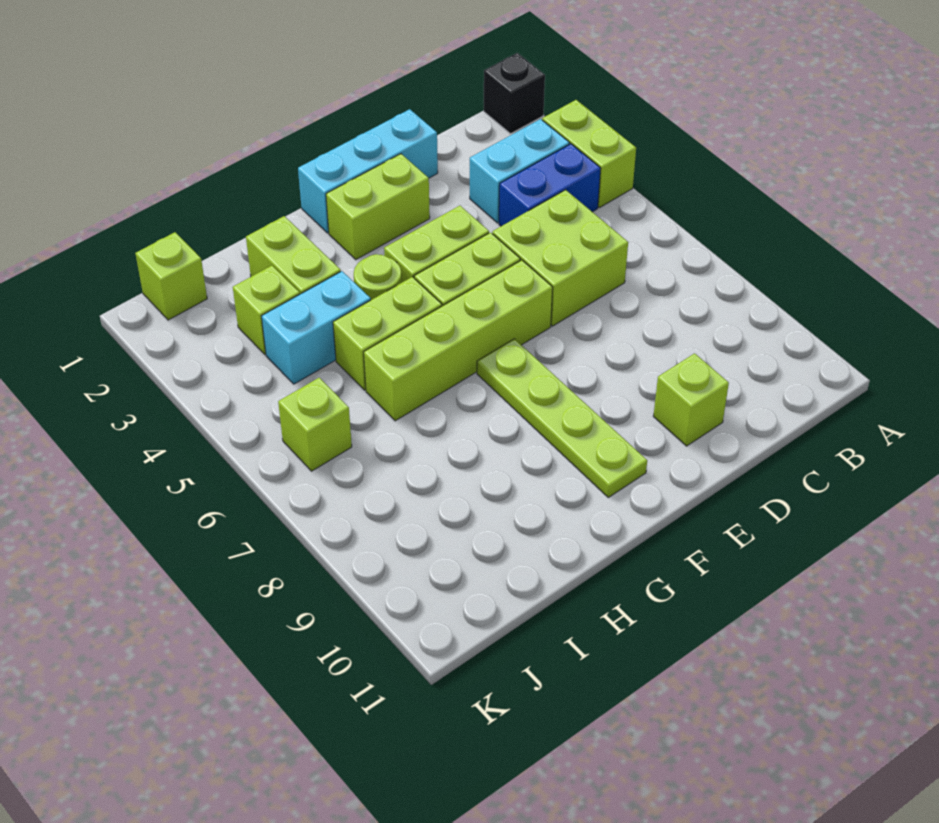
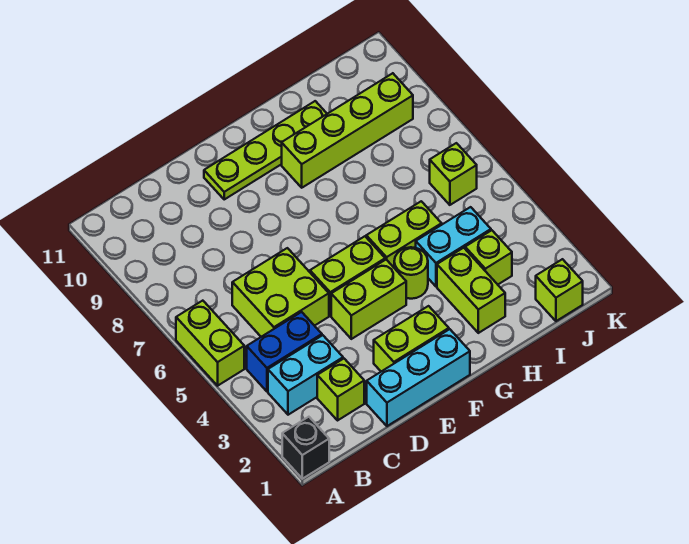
lime brick A3:A4 level 1 -> lime brick A5:A6 level 1
lime brick D10 level 1 -> lime brick C2 level 1
lime brick E6:H6 level 1 -> lime brick G9:J9 level 1
lime plate F7:F10 level 1 -> lime plate E10:H10 level 1

